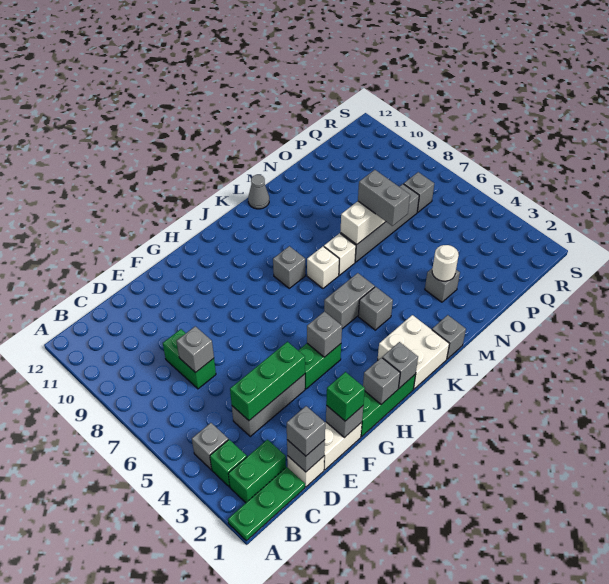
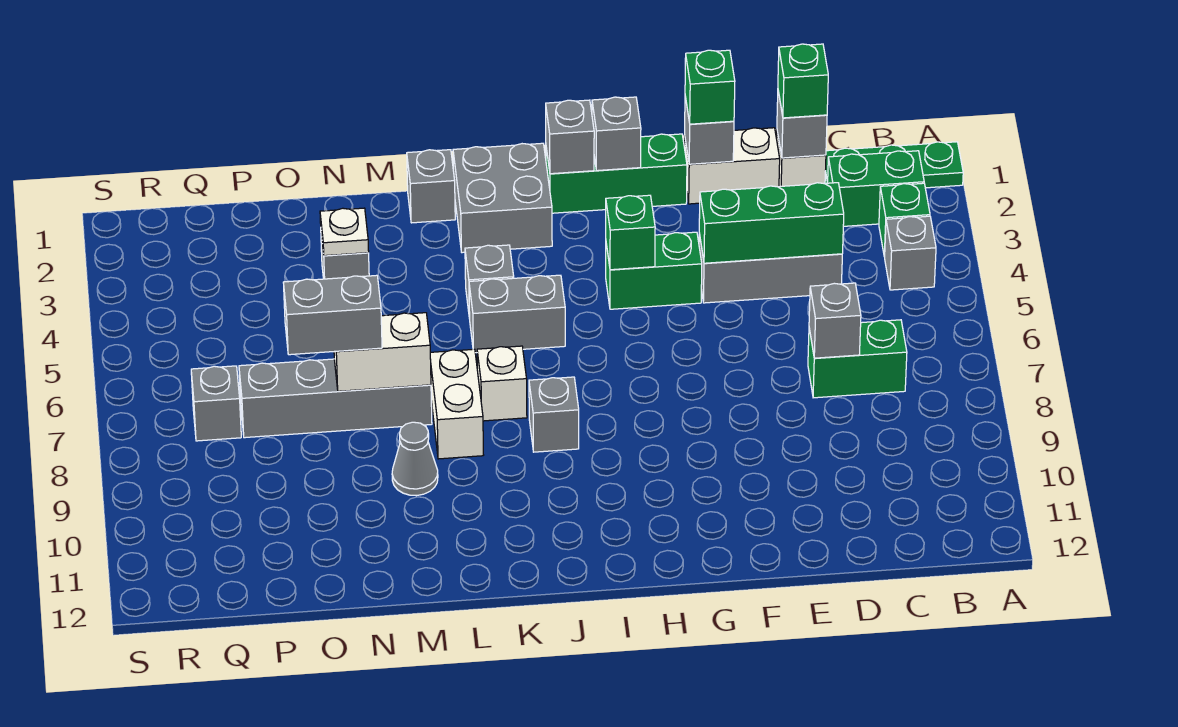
grey brick D1 level 3 -> green brick D1 level 3
green brick D7:D8 level 1 -> green brick C7:D7 level 1
grey brick H4 level 2 -> green brick H4 level 2
white brick J1:K2 level 1 -> grey brick J1:K2 level 1
white brick L7 level 1 -> white brick L7:L8 level 1
grey cone L12 level 1 -> grey cone M9 level 1
white round brick N3 level 2 -> white plate N3 level 2
grey brick N6:N7 level 3 -> grey brick N7:O7 level 3

